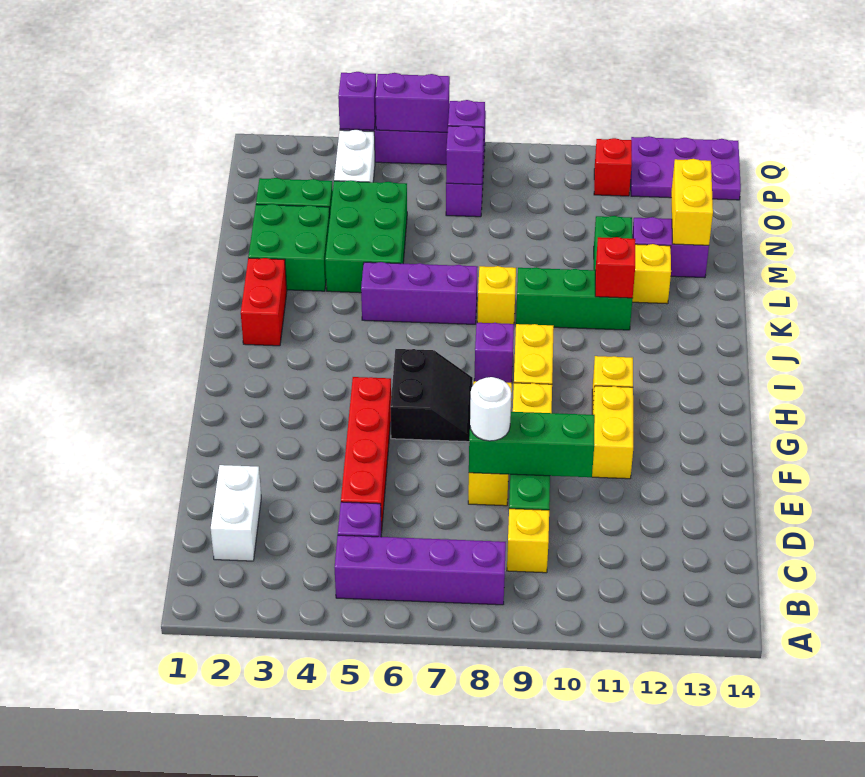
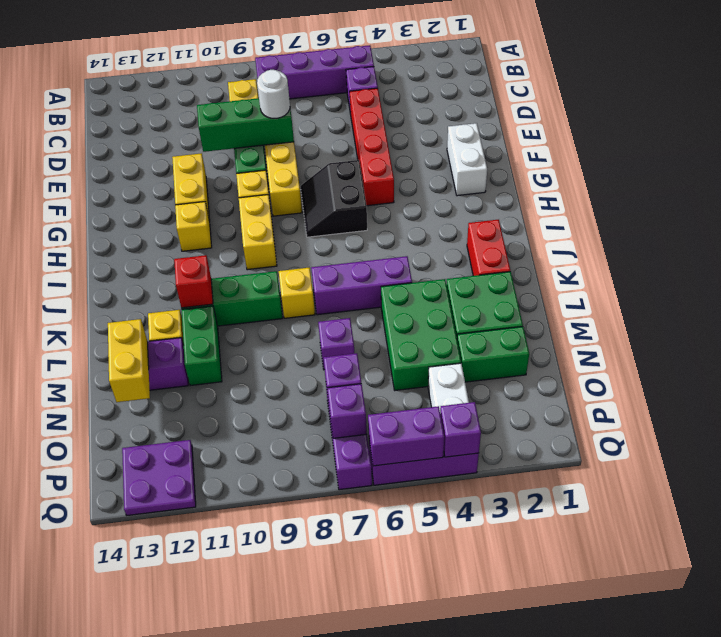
white brick C2:D2 level 1 -> white brick F2:G2 level 1
purple brick I8 level 1 -> purple brick M7 level 1
red brick P11 level 1 -> none
purple plate P12:Q14 level 1 -> purple plate P12:Q13 level 1

